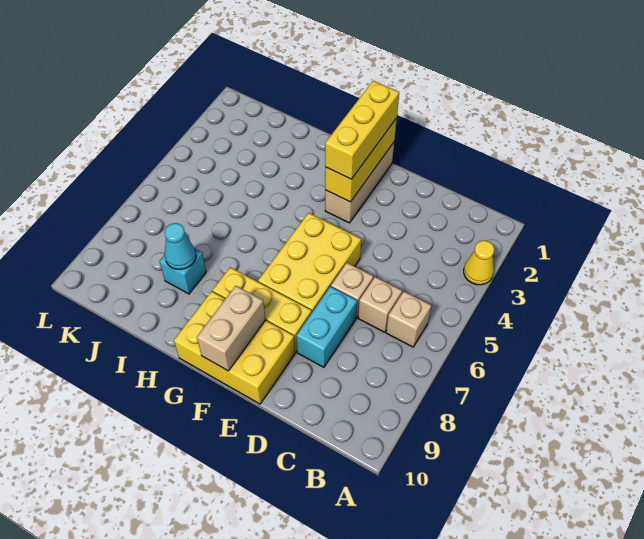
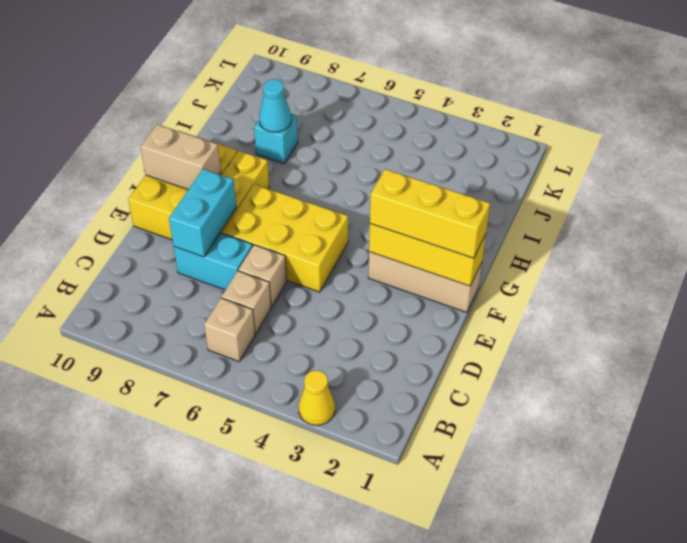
none -> cyan brick D8:E8 level 2

